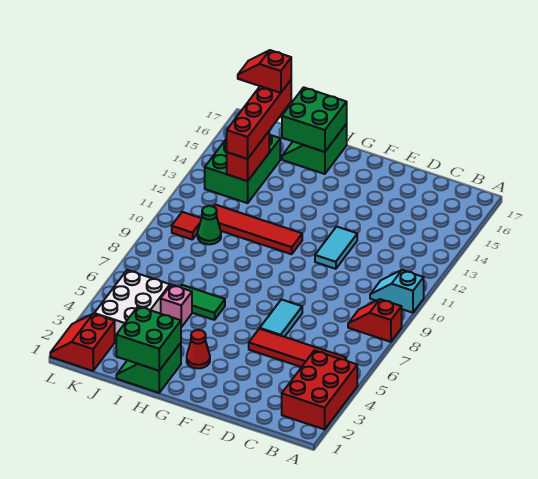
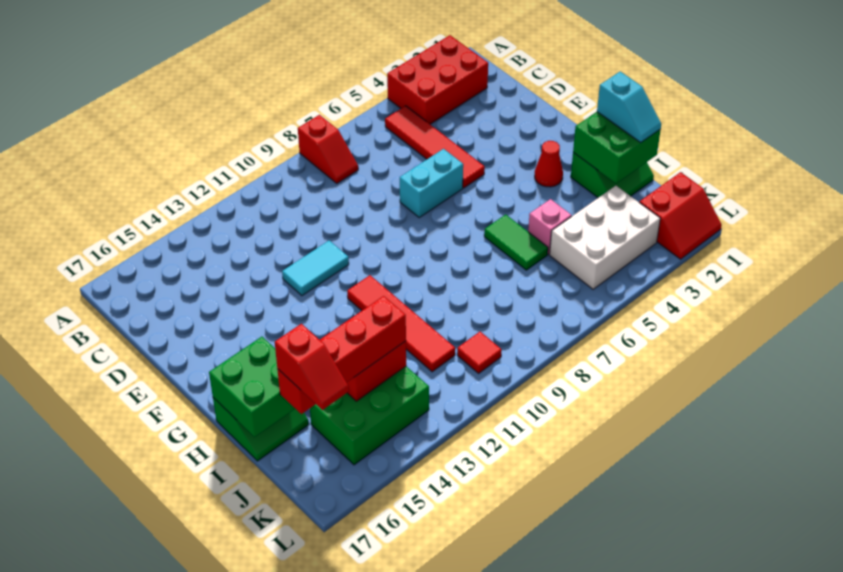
cyan slope A10:B10 level 1 top A -> cyan slope H1:I1 level 3 top H
cyan tile E6:E7 level 1 -> cyan brick E6:E7 level 1
green cone J10 level 1 -> none

